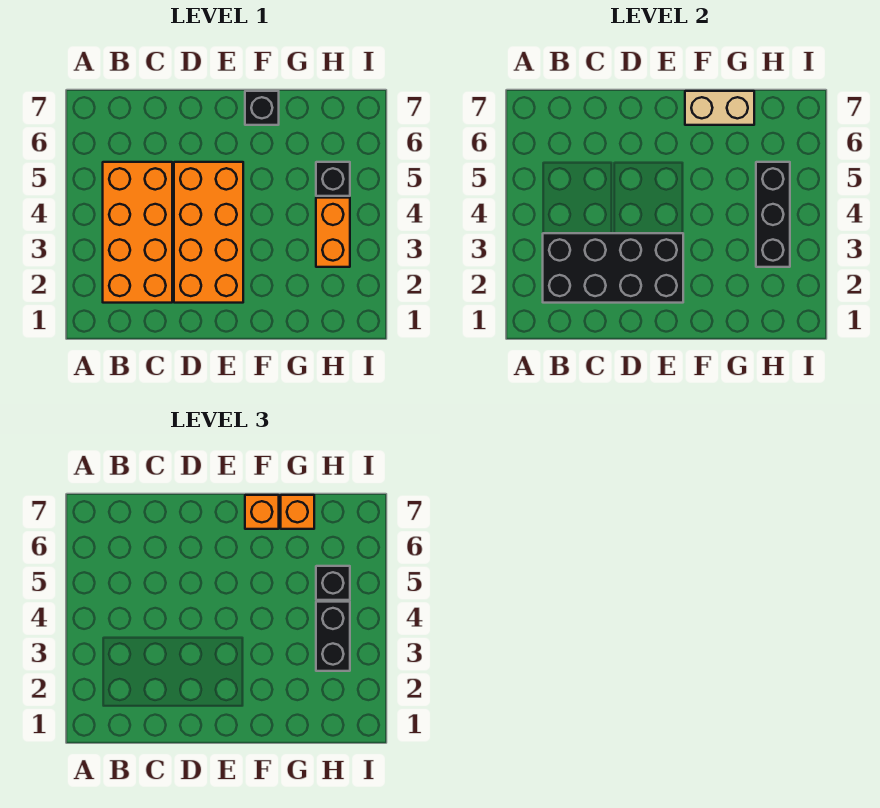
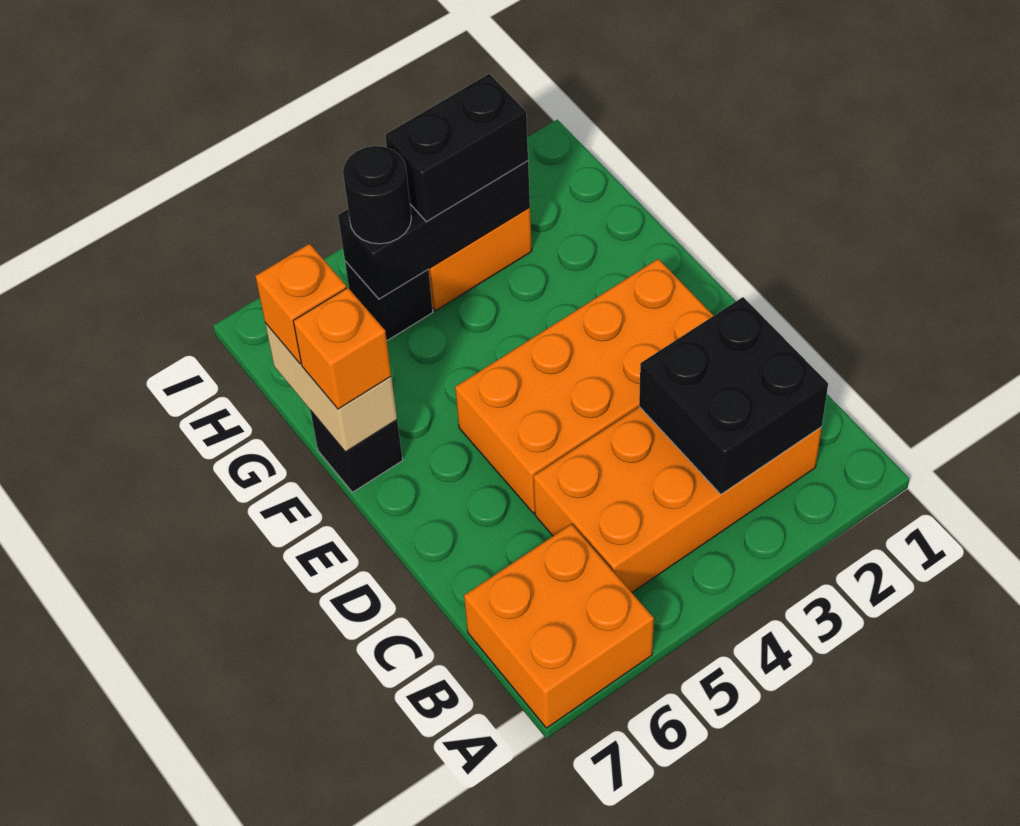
none -> orange brick A6:B7 level 1
black brick B2:E3 level 2 -> black brick B2:C3 level 2
black brick H5 level 3 -> black round brick H5 level 3

